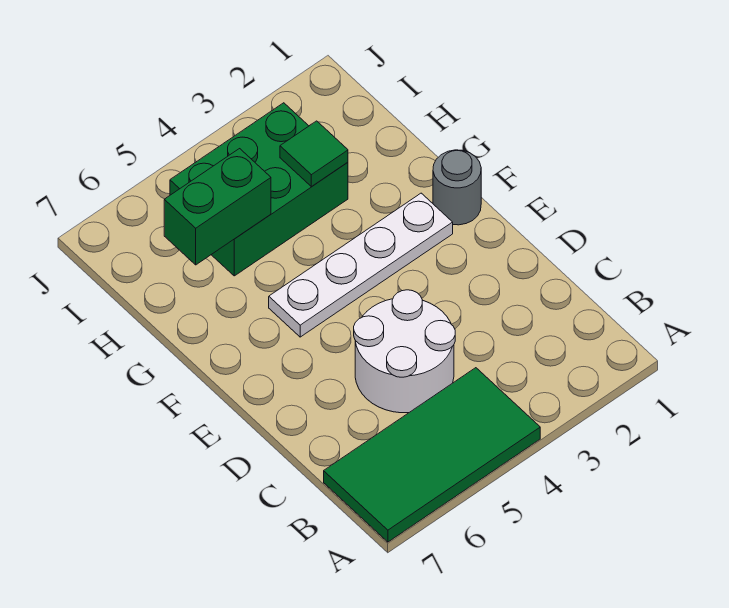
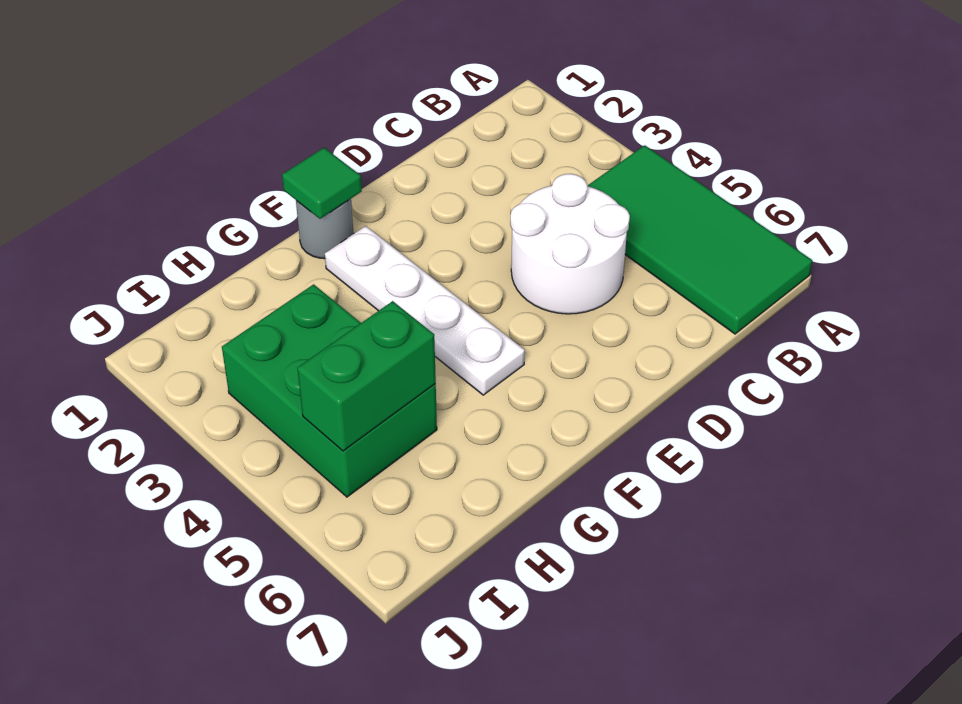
green tile H3 level 2 -> green tile F1 level 2
green brick H5:H6 level 2 -> green brick H5:I5 level 2

